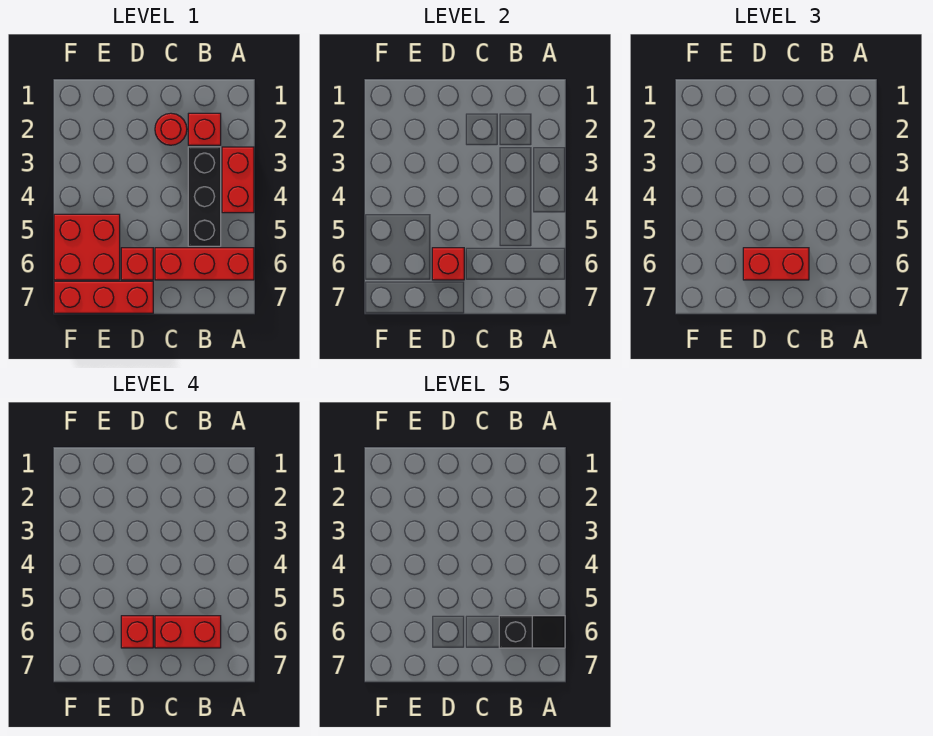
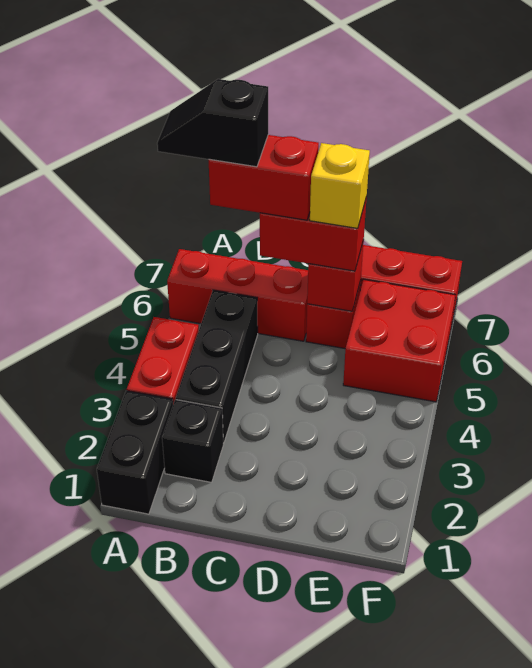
none -> black brick A1:A2 level 1
red brick B2 level 1 -> black brick B2 level 1
red round brick C2 level 1 -> none
red brick D6 level 4 -> yellow brick D6 level 4

